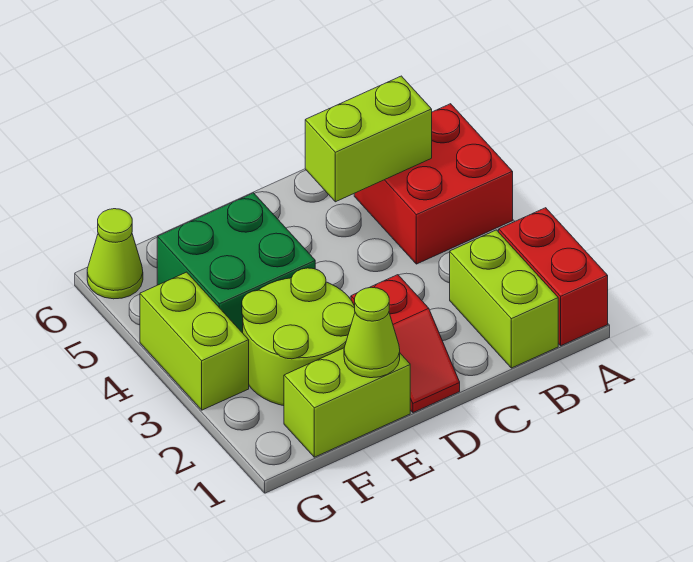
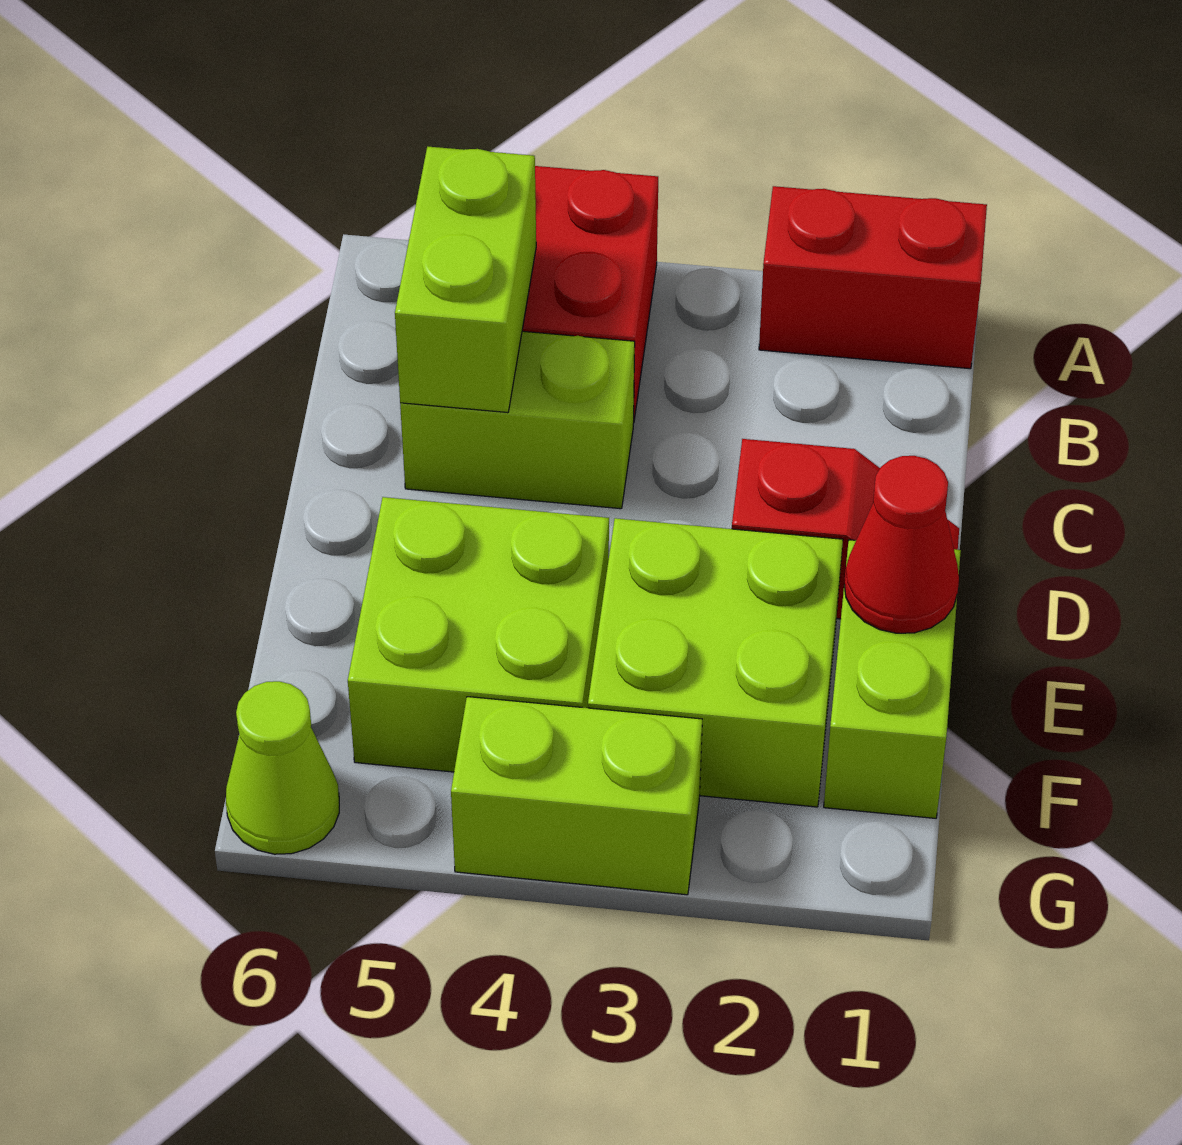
lime brick B1:B2 level 1 -> lime brick C4:C5 level 1
lime cone E1 level 2 -> red cone E1 level 2
lime round brick E2:F3 level 1 -> lime brick E2:F3 level 1
green brick E4:F5 level 1 -> lime brick E4:F5 level 1

